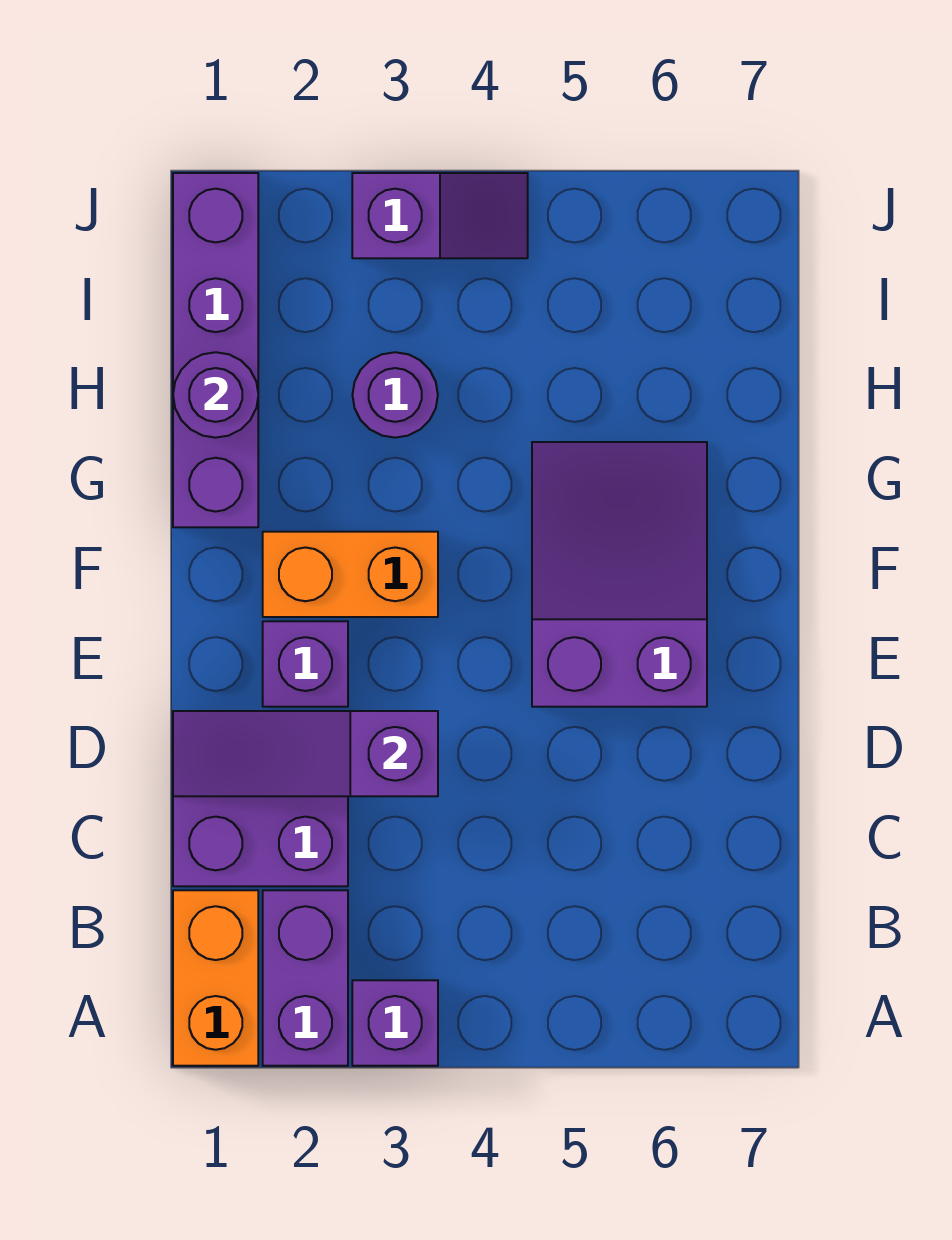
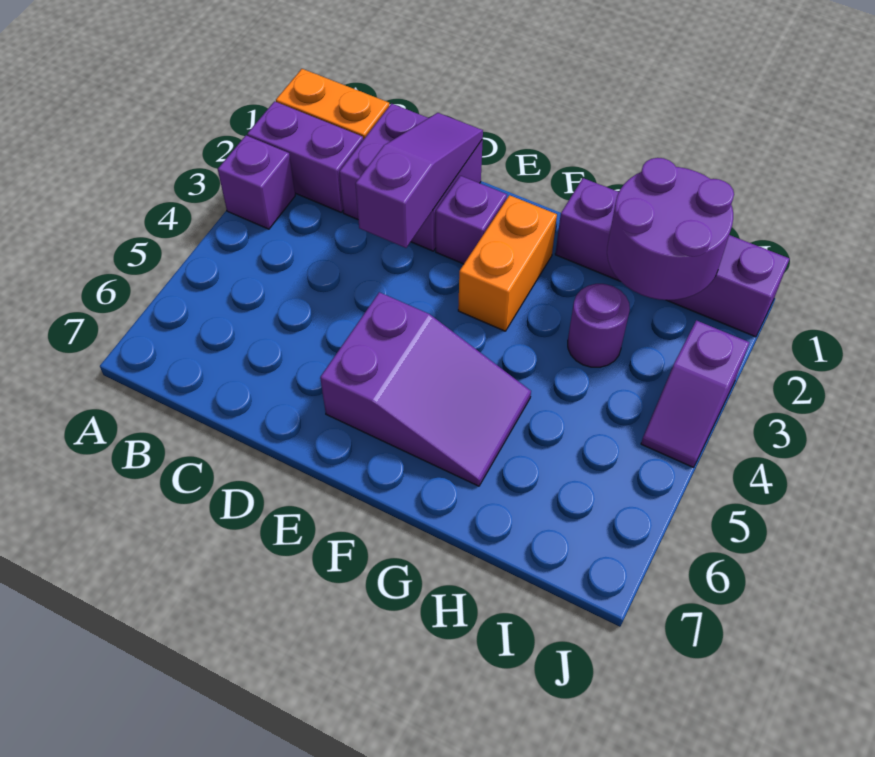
purple round brick H1 level 2 -> purple round brick H1:I2 level 2

